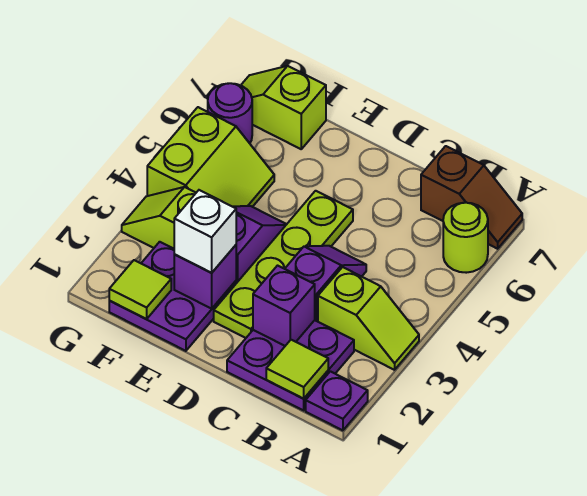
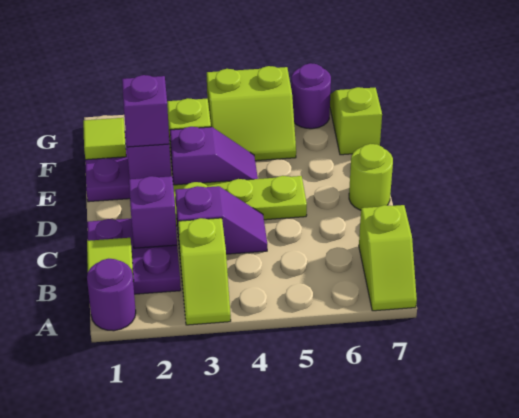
purple plate A1 level 1 -> purple round brick A1 level 1
lime round brick A6 level 1 -> lime round brick D7 level 1
brown slope A7:B7 level 1 top B -> lime slope A7:B7 level 1 top B
white brick E2 level 3 -> purple brick E2 level 3

